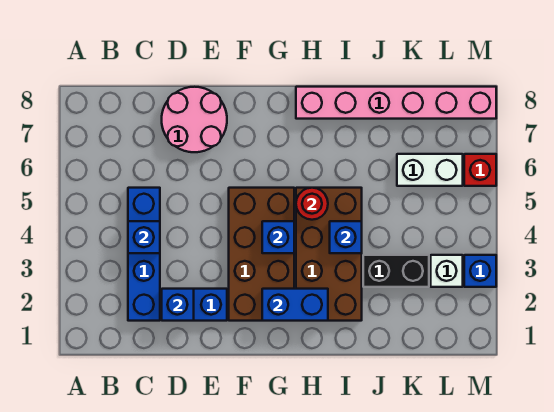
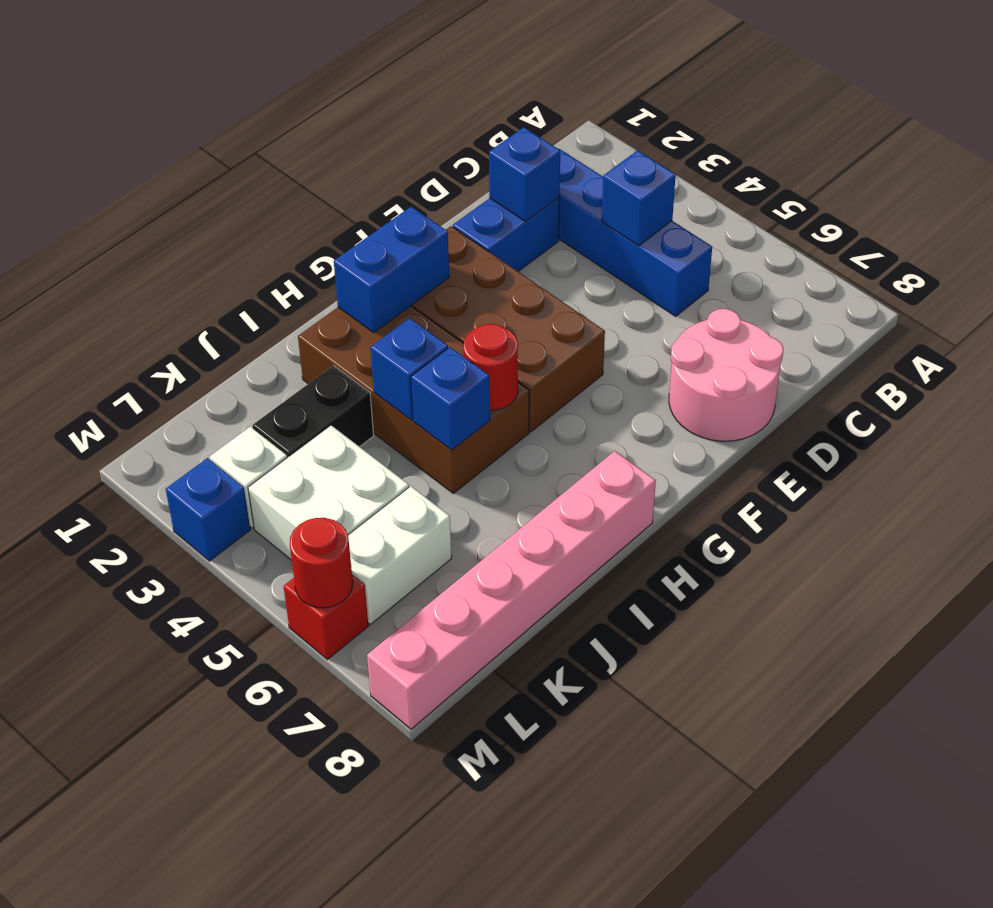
blue brick G4 level 2 -> blue brick I5 level 2
none -> white brick K4:L5 level 1
none -> red round brick M6 level 2

